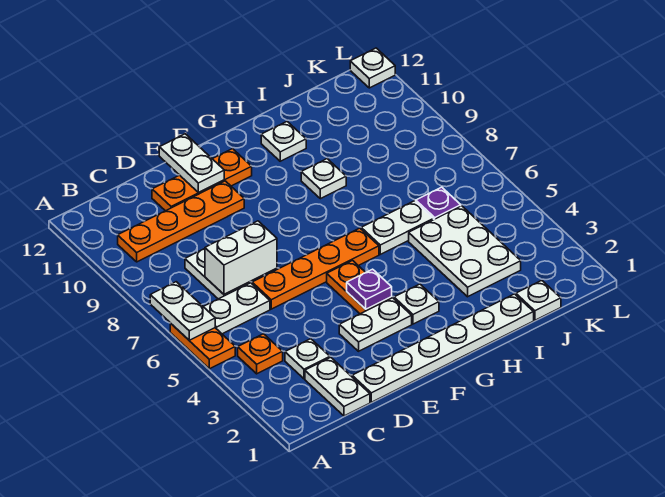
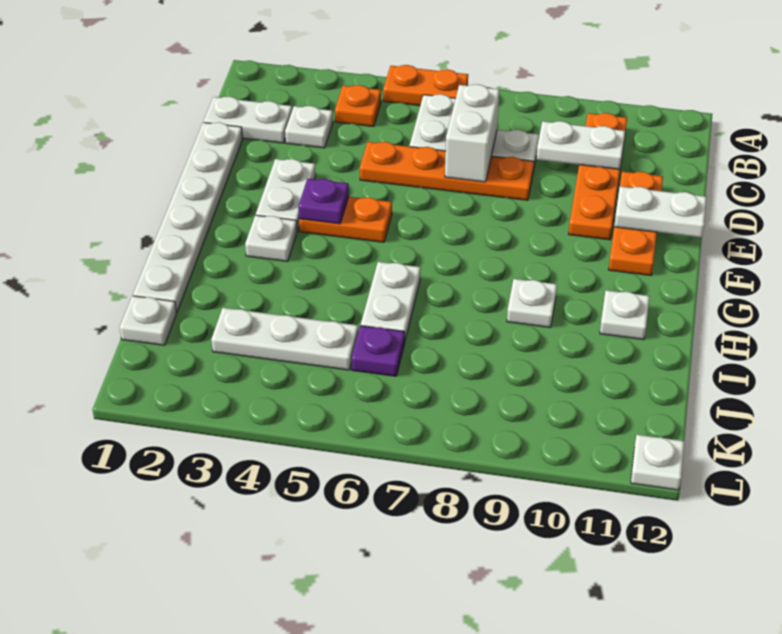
white plate A6:A7 level 2 -> white plate C9:C10 level 2
orange plate D6:G6 level 1 -> orange plate D5:D8 level 1
white plate I3:J5 level 1 -> white plate J3:J5 level 1

